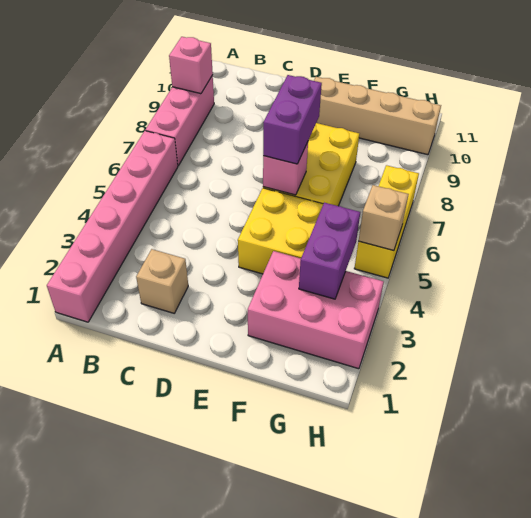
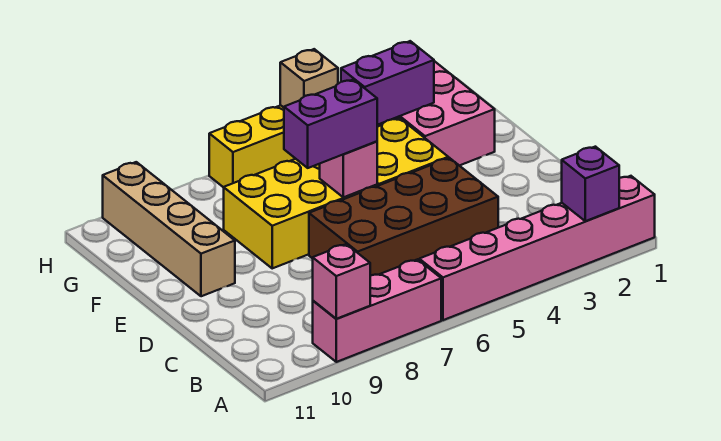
none -> purple brick A2 level 2
tan brick C2 level 1 -> none
none -> brown brick C4:D7 level 1

